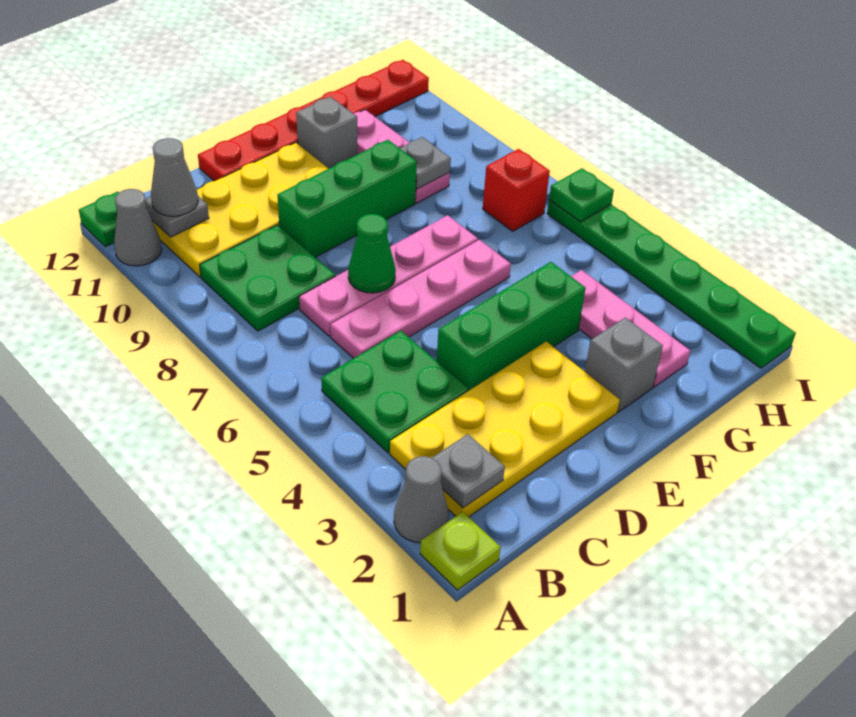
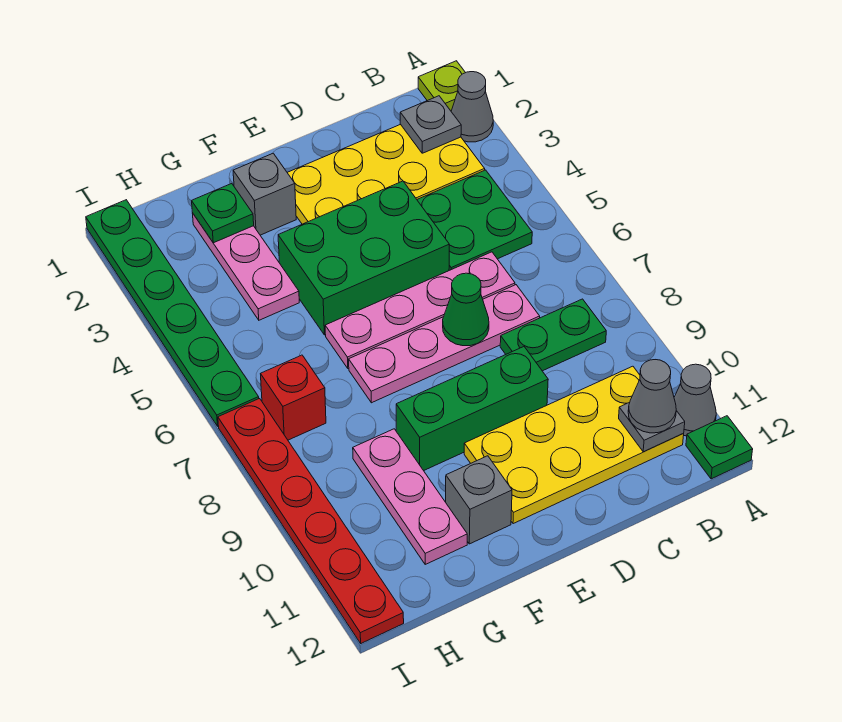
green plate B8:C9 level 1 -> green plate B8:C8 level 1
green brick D4:F4 level 1 -> green brick D4:F5 level 1
red plate D12:I12 level 1 -> red plate I7:I12 level 1
grey plate G9 level 2 -> none
green plate I6 level 2 -> green plate G2 level 2

